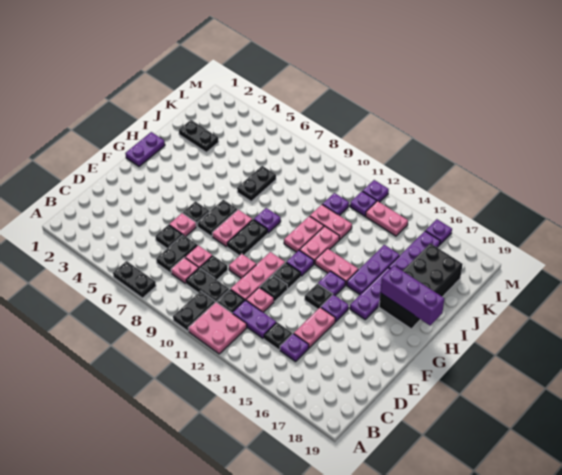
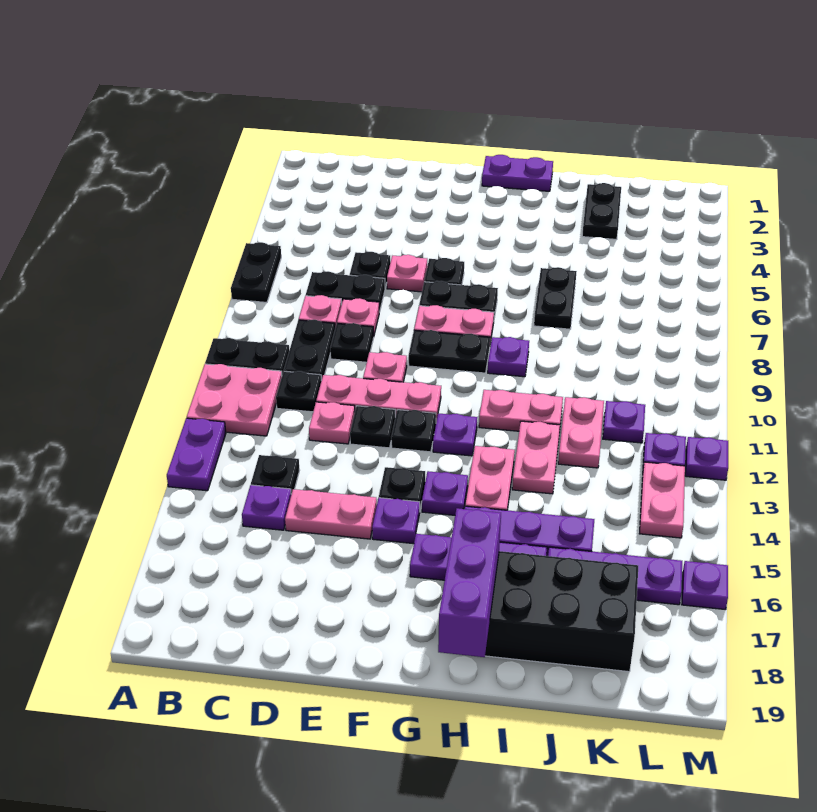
purple plate C12:C13 level 1 -> purple plate A13:A14 level 1
pink plate H12:I12 level 1 -> pink plate I12:I13 level 1
black plate I7:J7 level 1 -> black plate I6:I7 level 1

